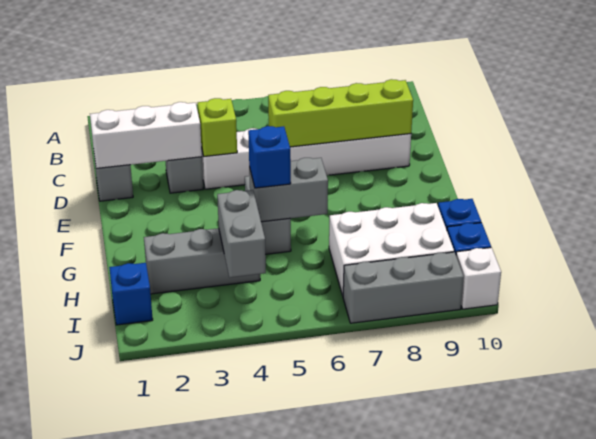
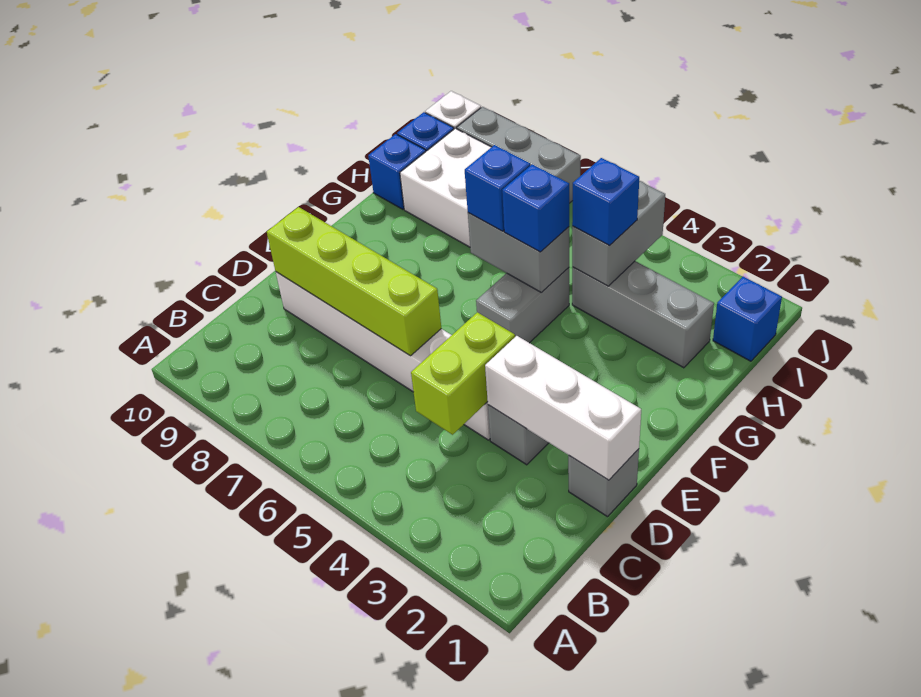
lime brick D4 level 2 -> lime brick C4:D4 level 2
none -> blue brick G6 level 3
none -> blue brick H4 level 3

